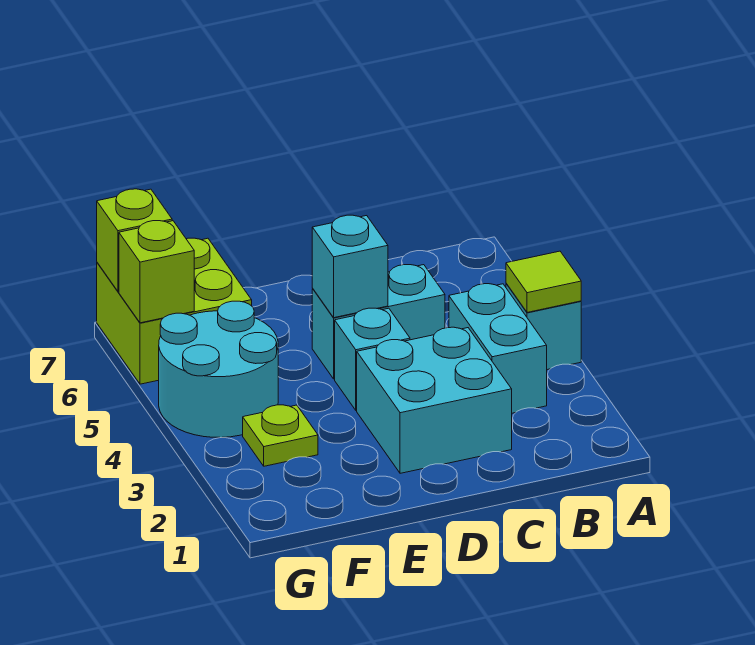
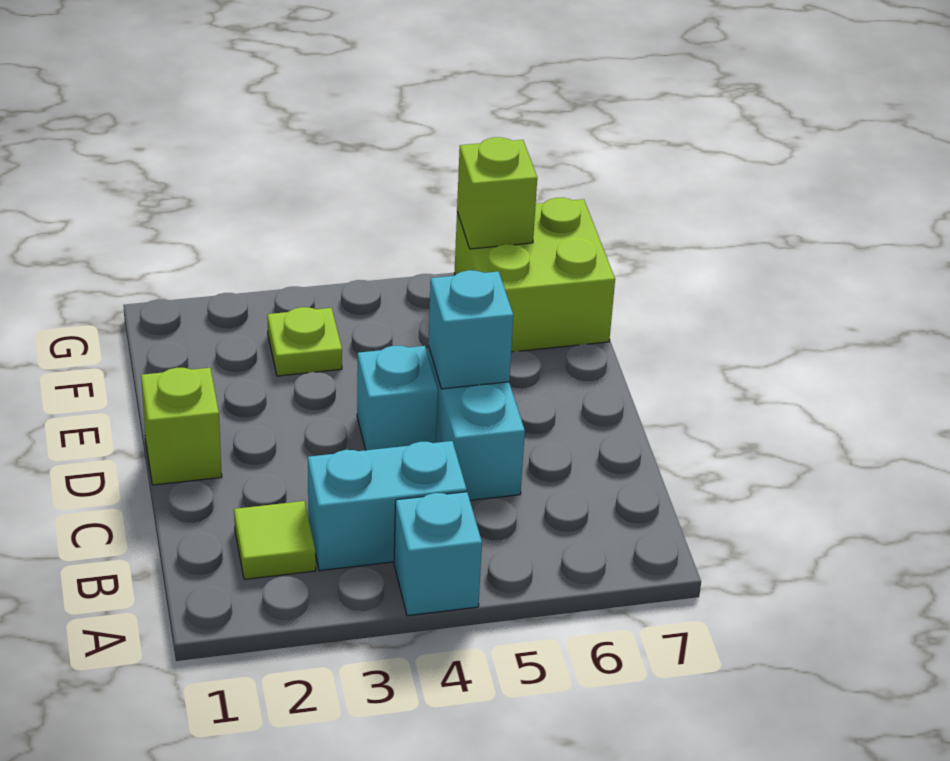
lime tile A4 level 2 -> lime tile B2 level 1
cyan brick C2:D3 level 1 -> none
cyan round brick F4:G5 level 1 -> none
lime brick G7 level 2 -> lime brick D1 level 1

